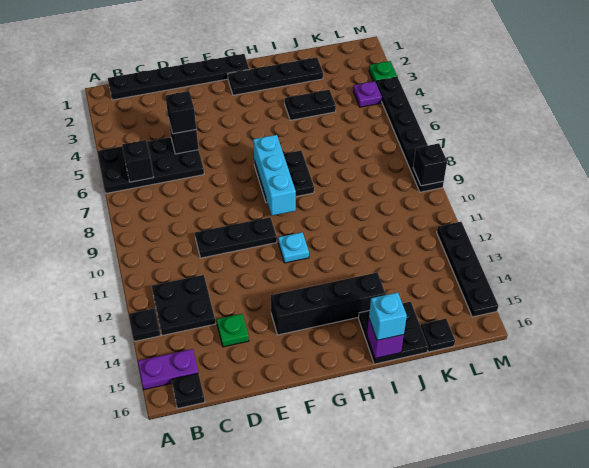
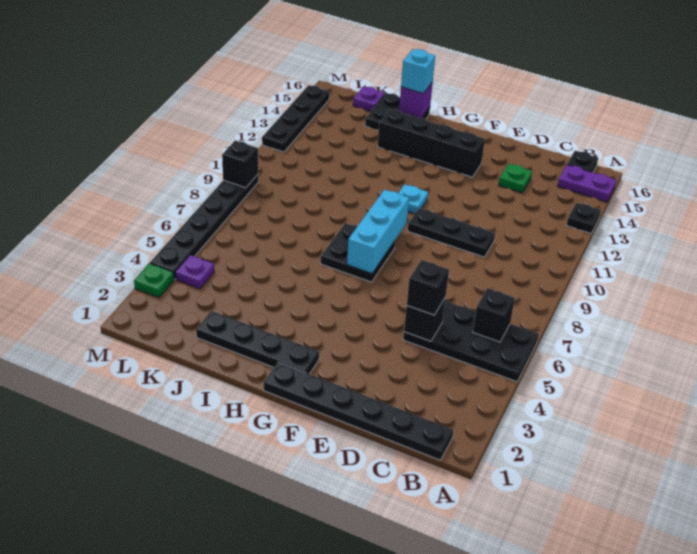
black plate B12:C13 level 1 -> none
black plate I4:J4 level 1 -> none
black plate K16 level 1 -> purple plate K16 level 1

